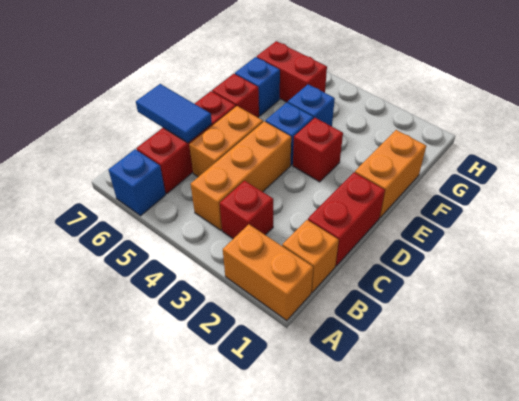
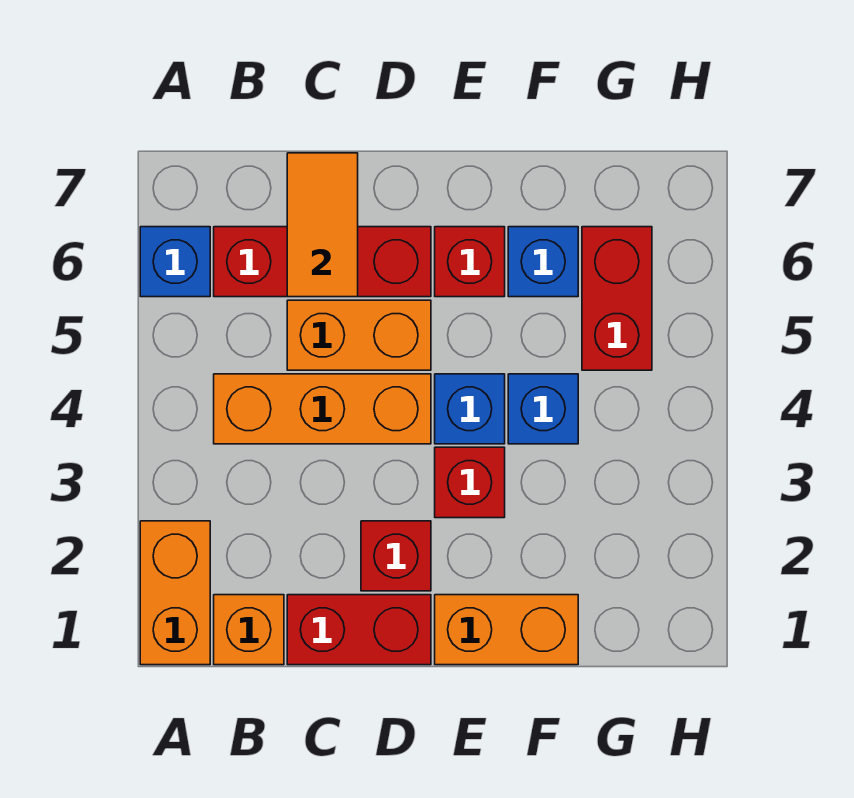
red brick B3 level 1 -> red brick D2 level 1
blue tile C6:C7 level 2 -> orange tile C6:C7 level 2

